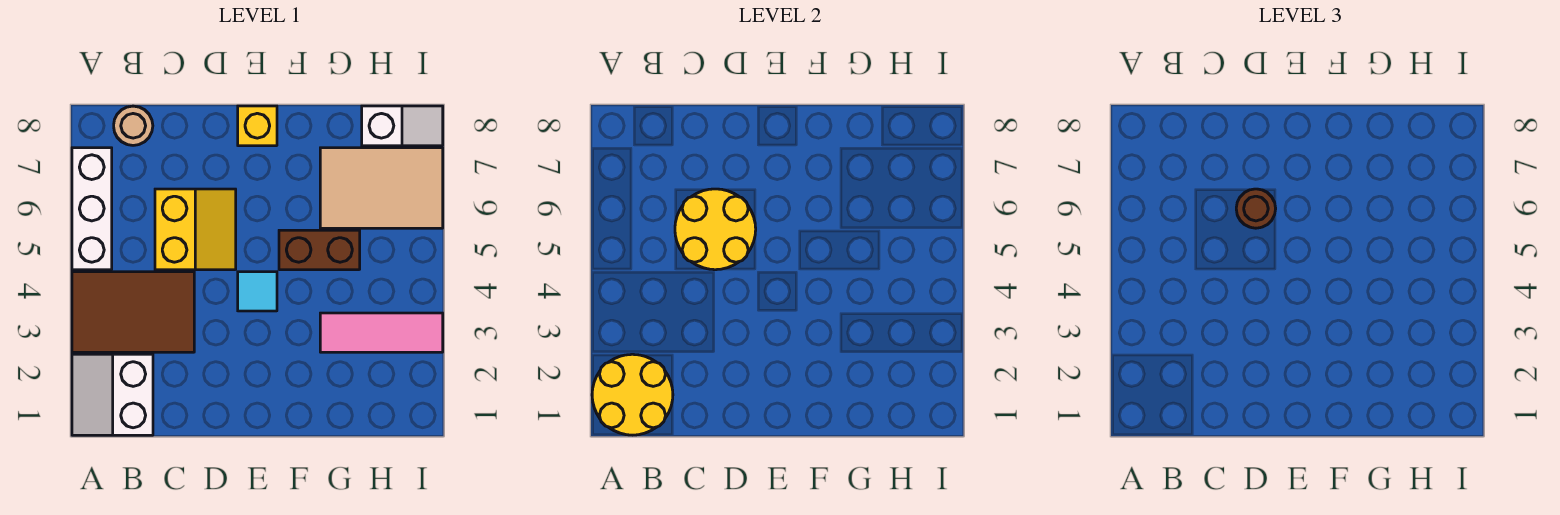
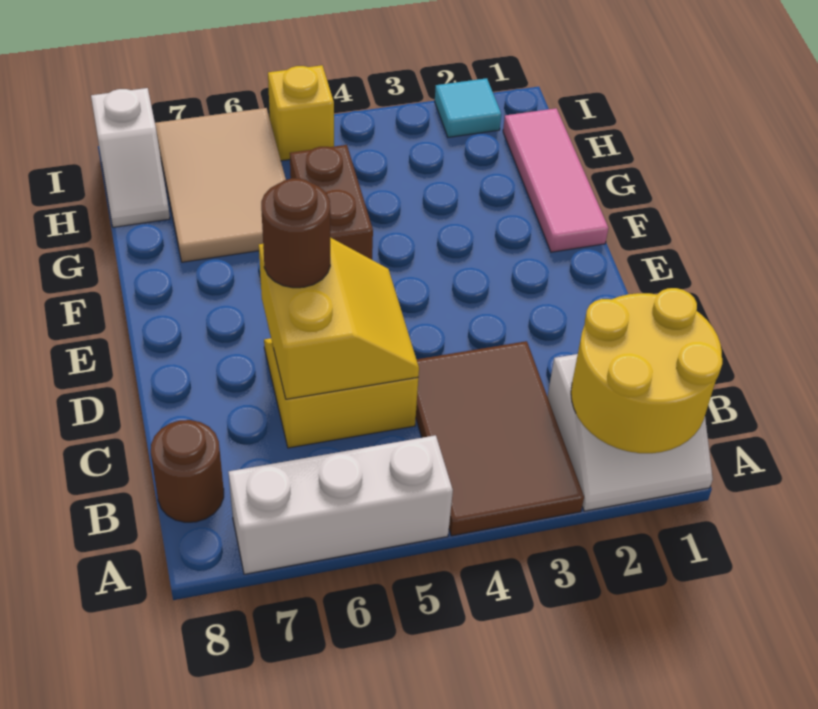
tan round brick B8 level 1 -> brown round brick B8 level 1
yellow round brick C5:D6 level 2 -> yellow slope C5:D6 level 2 top 6
cyan tile E4 level 1 -> cyan tile I2 level 1
yellow brick E8 level 1 -> yellow brick I5 level 1
pink tile G3:I3 level 1 -> pink tile F1:H1 level 1
white slope H8:I8 level 1 top H -> white slope H8:I8 level 1 top I

